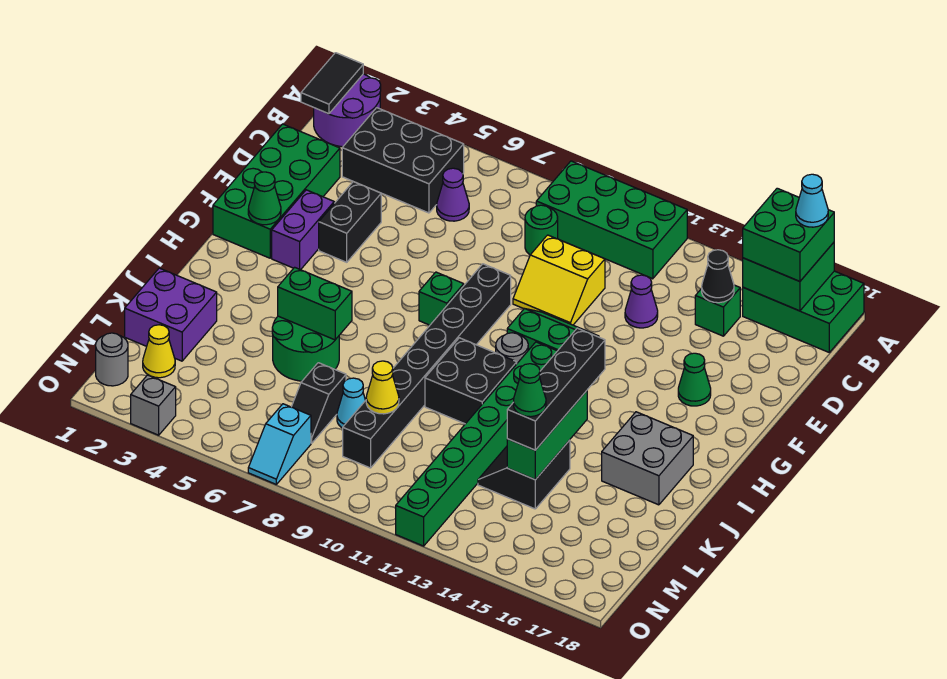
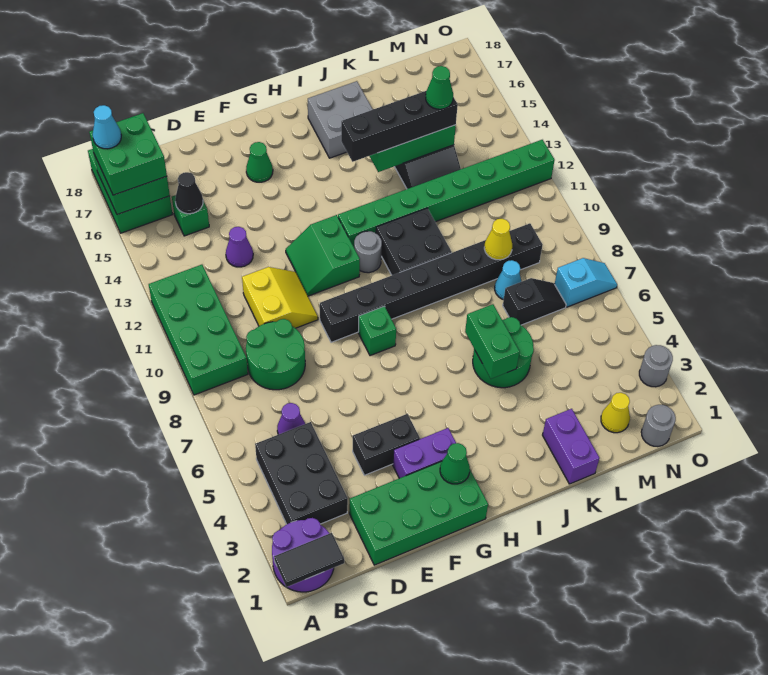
green round brick C9 level 1 -> green round brick C8:D9 level 1
purple brick K1:L2 level 1 -> purple brick K1:K2 level 1
grey brick O3 level 1 -> grey round brick O3 level 1

